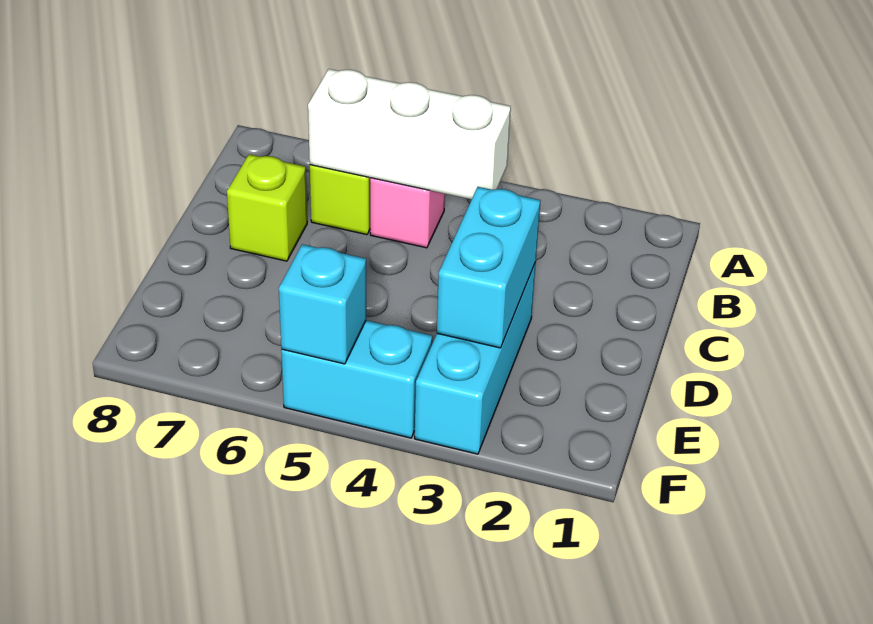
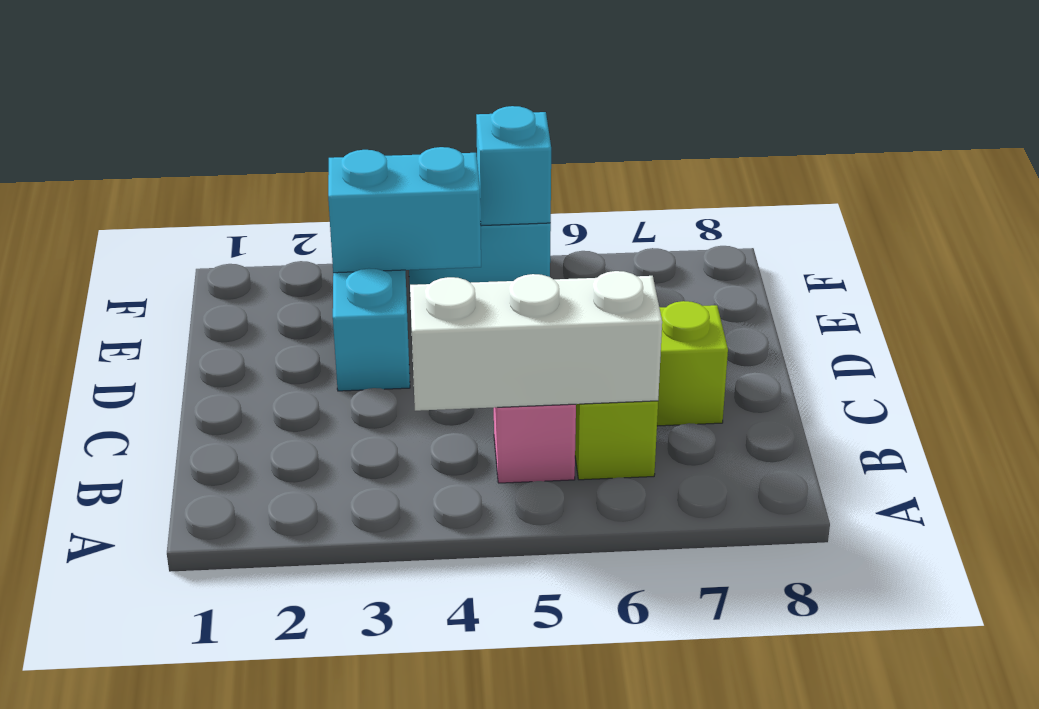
cyan brick D3:E3 level 2 -> cyan brick E3:E4 level 2

